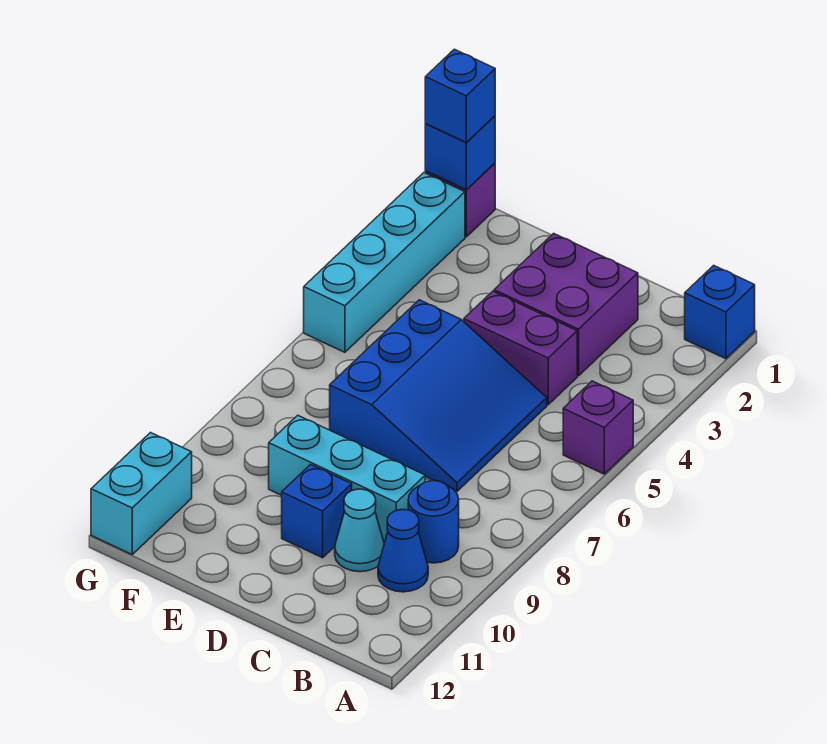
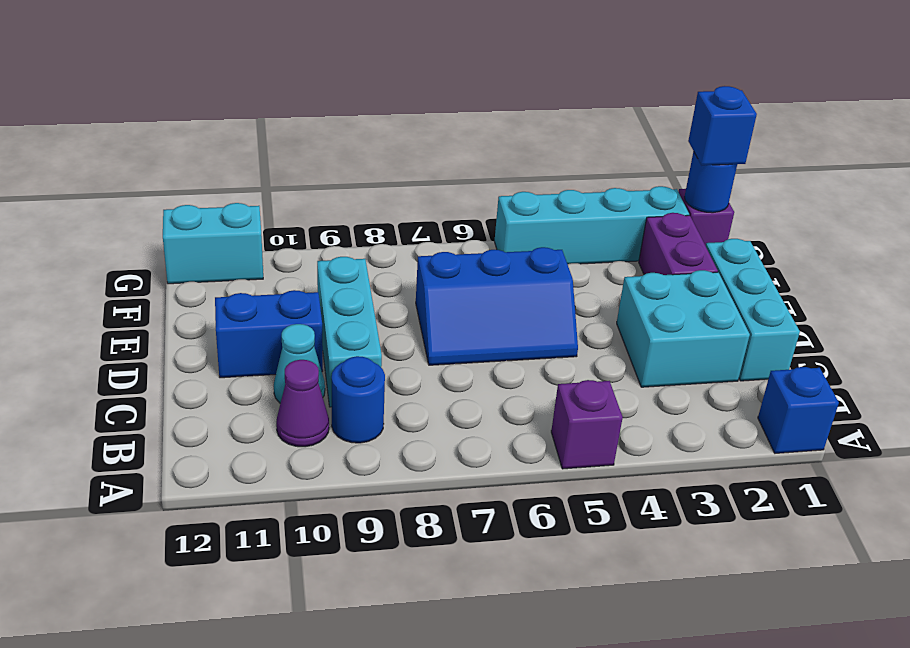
blue cone B10 level 1 -> purple cone B10 level 1
none -> cyan brick C1:E1 level 1
purple brick C2:D3 level 1 -> cyan brick C2:D3 level 1
purple brick C4:D4 level 1 -> purple brick E2:F2 level 1
blue slope C5:E7 level 1 top E -> blue slope D5:E7 level 1 top E
blue brick D10 level 1 -> blue brick D10:D11 level 1
blue brick G1 level 2 -> blue round brick G1 level 2

